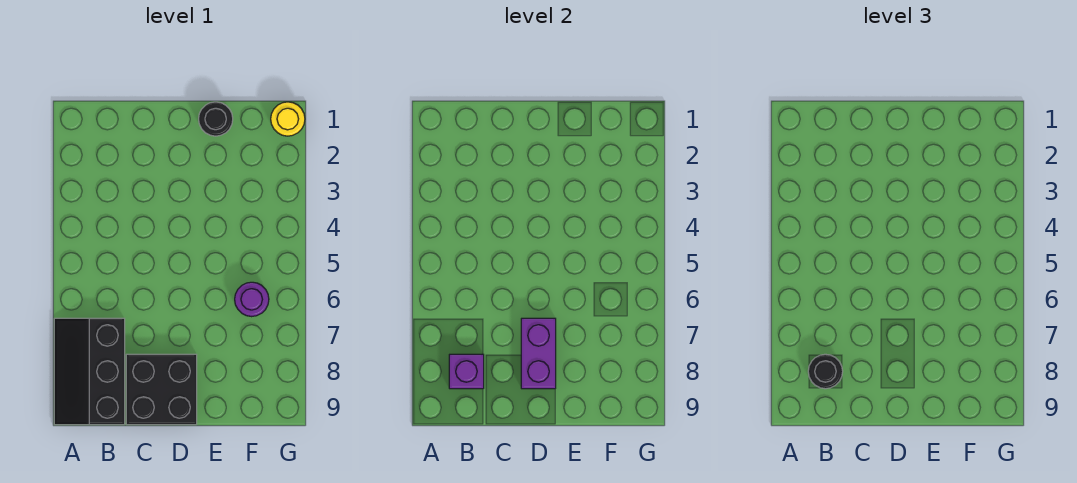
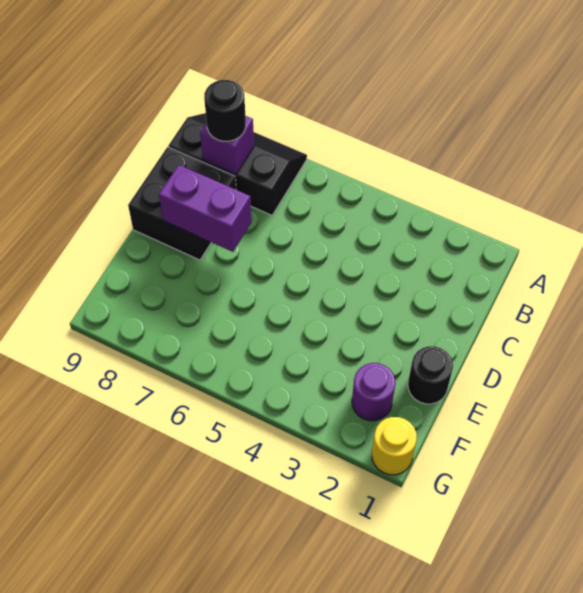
purple round brick F6 level 1 -> purple round brick F2 level 1

